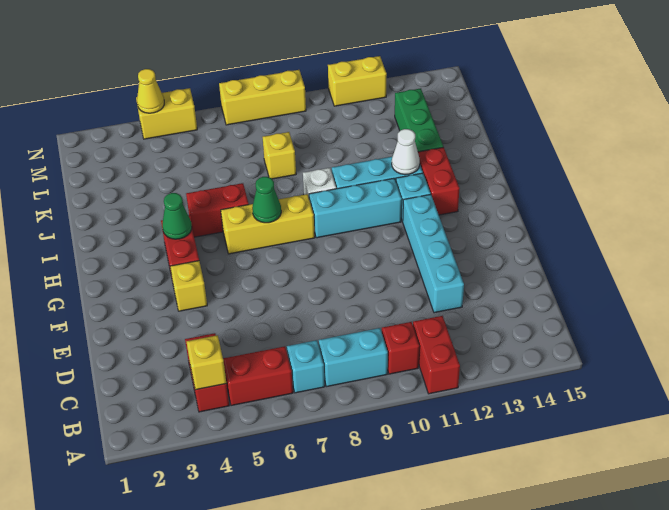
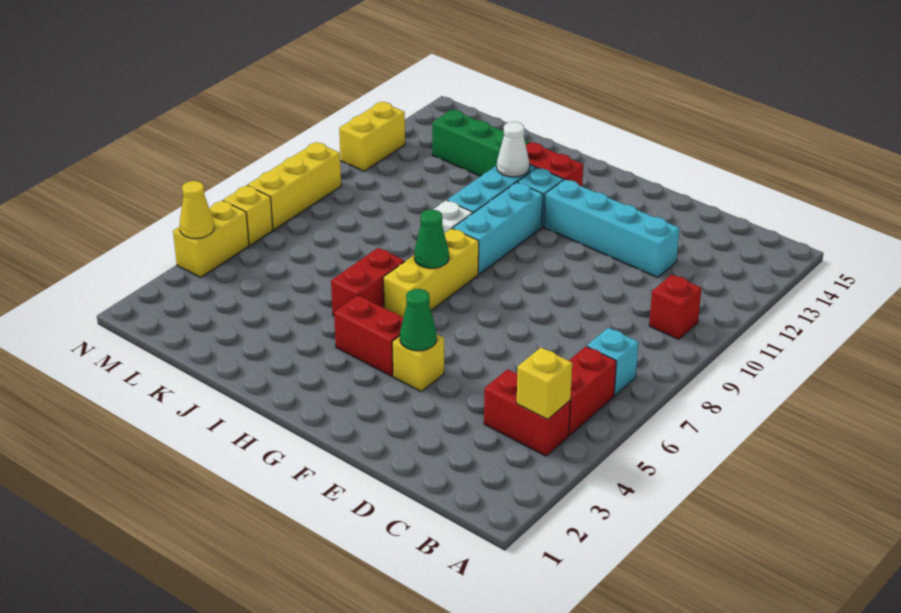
red brick A11:B11 level 1 -> none
cyan brick B8:B9 level 1 -> none
green cone H4 level 2 -> green cone F4 level 2
yellow brick K8 level 1 -> yellow brick N6 level 1

